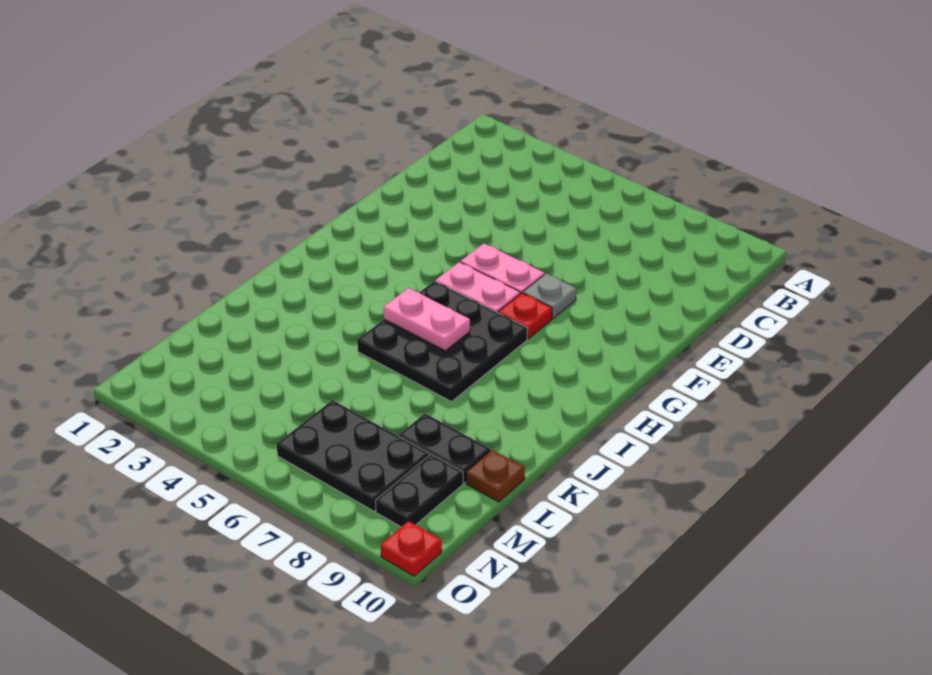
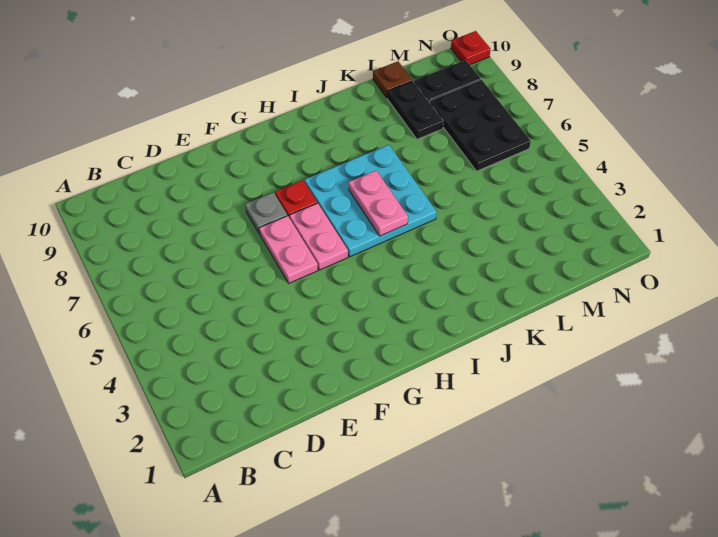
black plate H5:J7 level 1 -> cyan plate H5:J7 level 1

